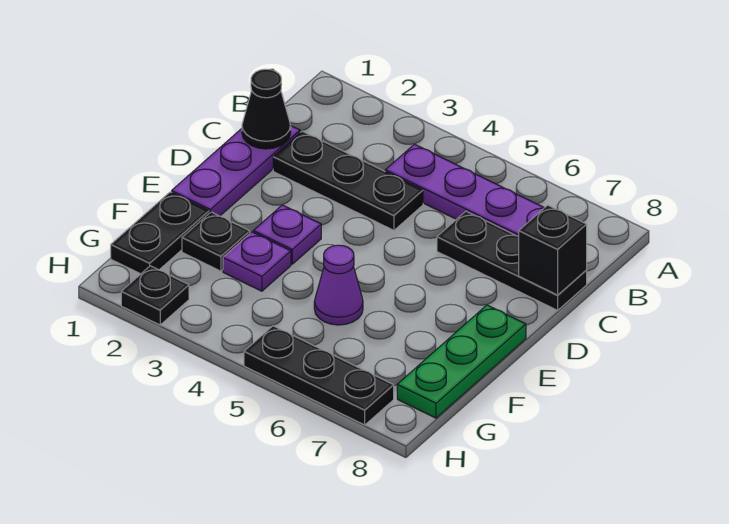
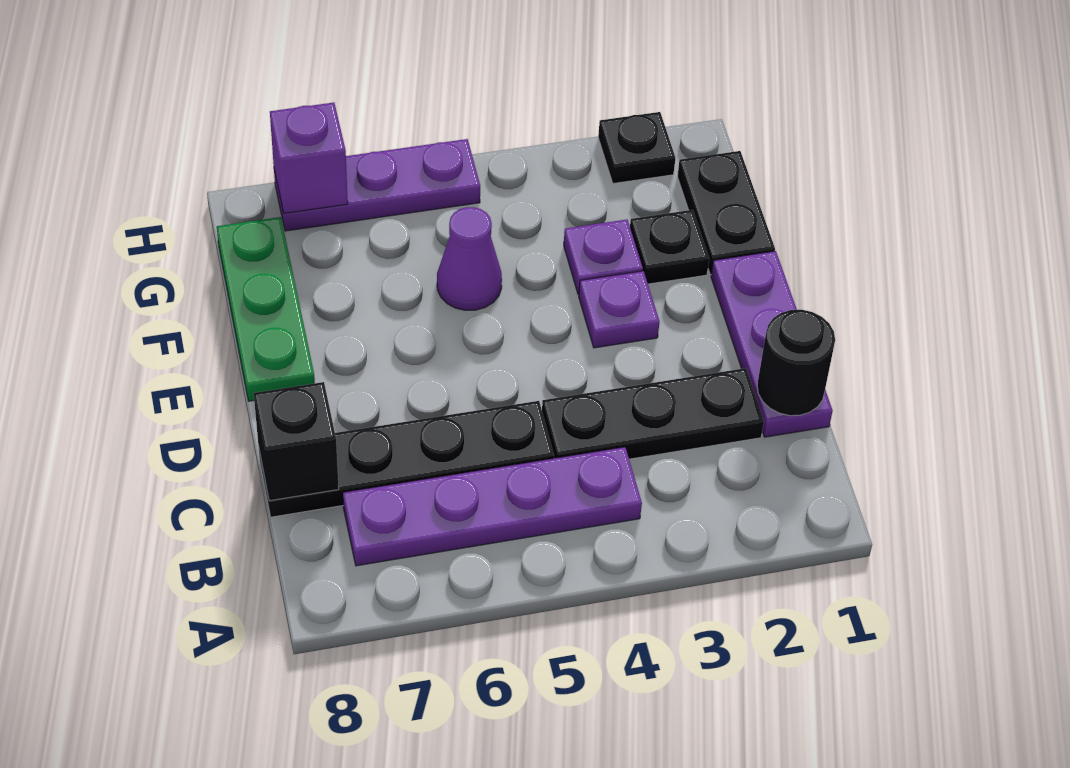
black cone C1 level 2 -> black round brick C1 level 2
black plate C6:C8 level 1 -> black plate C5:C8 level 1
black plate H5:H7 level 1 -> purple plate H5:H7 level 1
none -> purple brick H7 level 2

